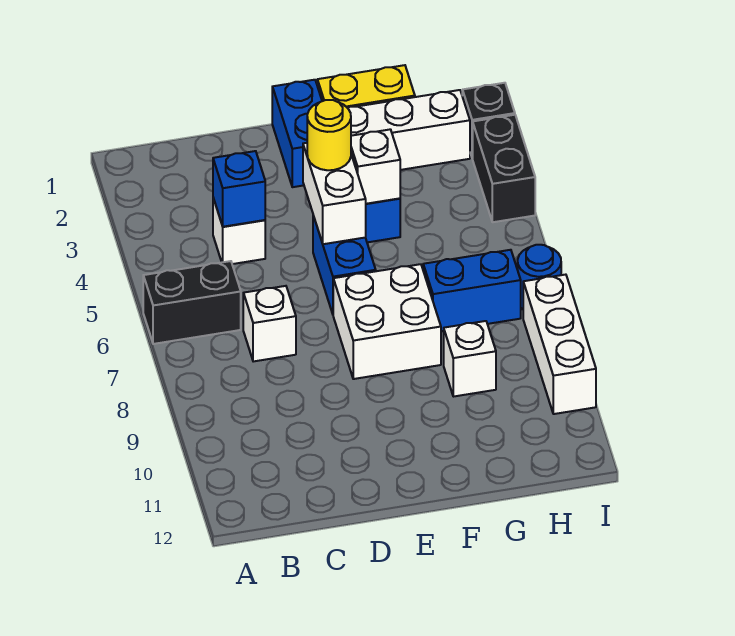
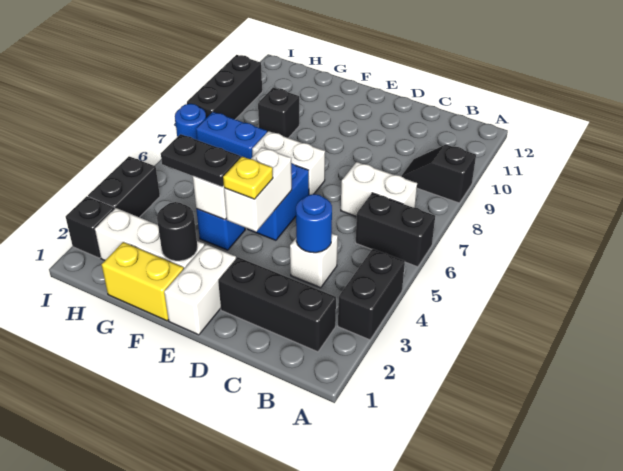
none -> black brick A3:A4 level 1
none -> black slope A9:B9 level 1 top A
none -> black brick B2:D2 level 1
blue brick C4 level 2 -> blue round brick C4 level 2
white brick C7 level 1 -> white brick B7:C7 level 1
blue brick E1:E2 level 1 -> white brick E1:E2 level 1
yellow round brick E4 level 3 -> yellow plate E4 level 3
white brick E7:F8 level 1 -> white brick E7:F7 level 1
none -> black round brick F2 level 2
none -> black plate F4:G4 level 3
white brick G9 level 1 -> black brick G9 level 1
white brick I8:I10 level 1 -> black brick I8:I10 level 1

